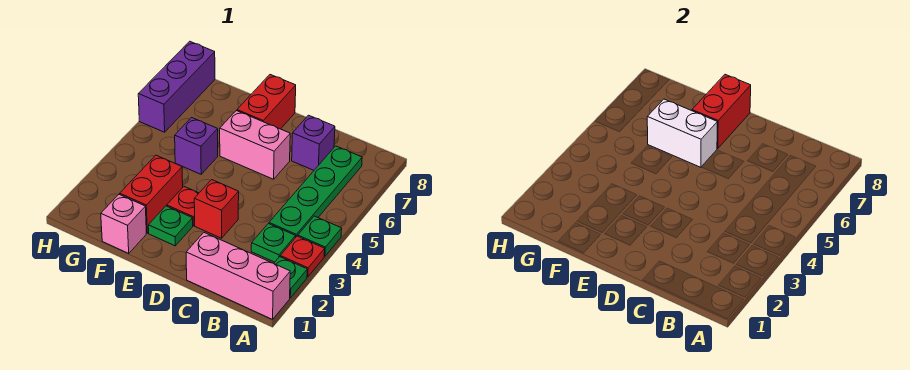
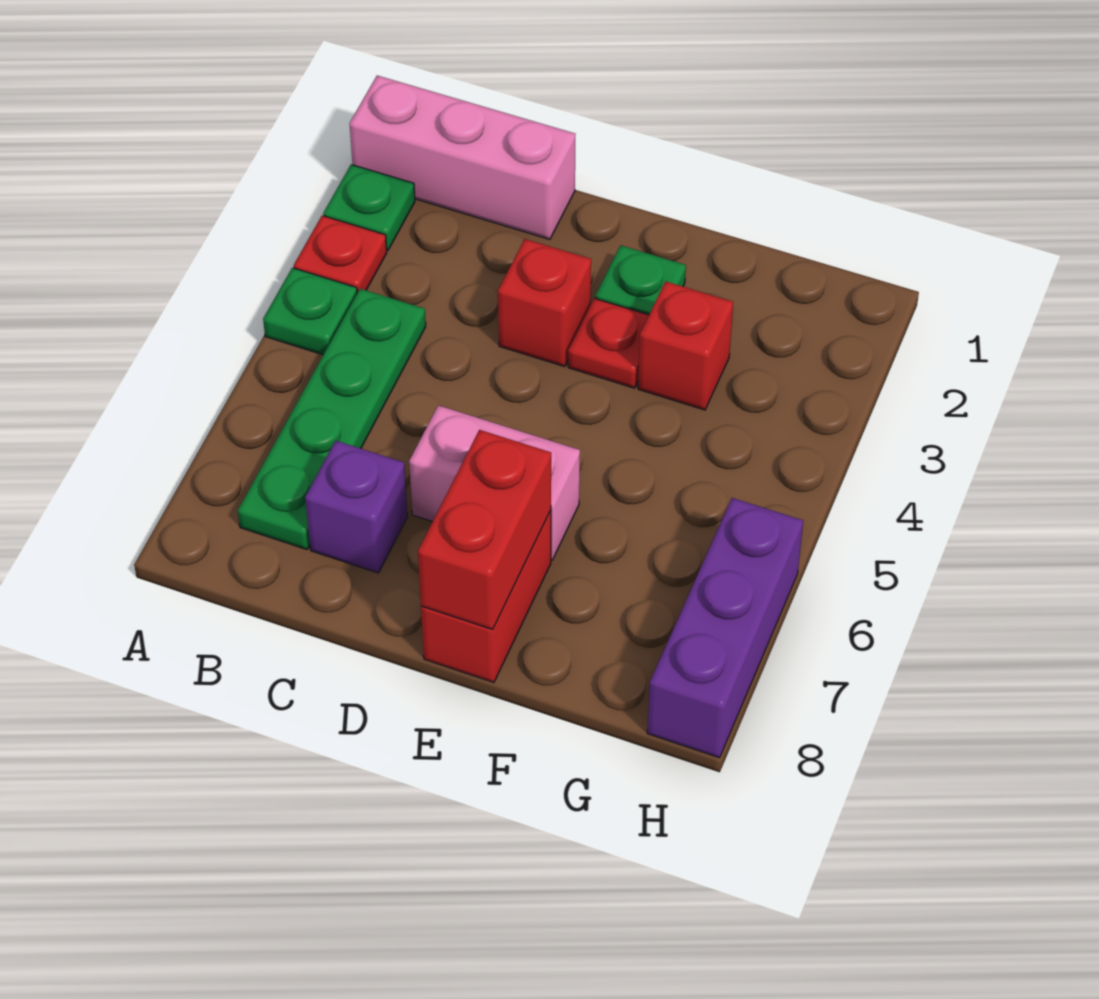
green plate B3 level 1 -> none
white brick E6:F6 level 2 -> none
pink brick F1 level 1 -> none
red brick F2:F3 level 1 -> red brick F3 level 1
purple brick F5 level 1 -> none

